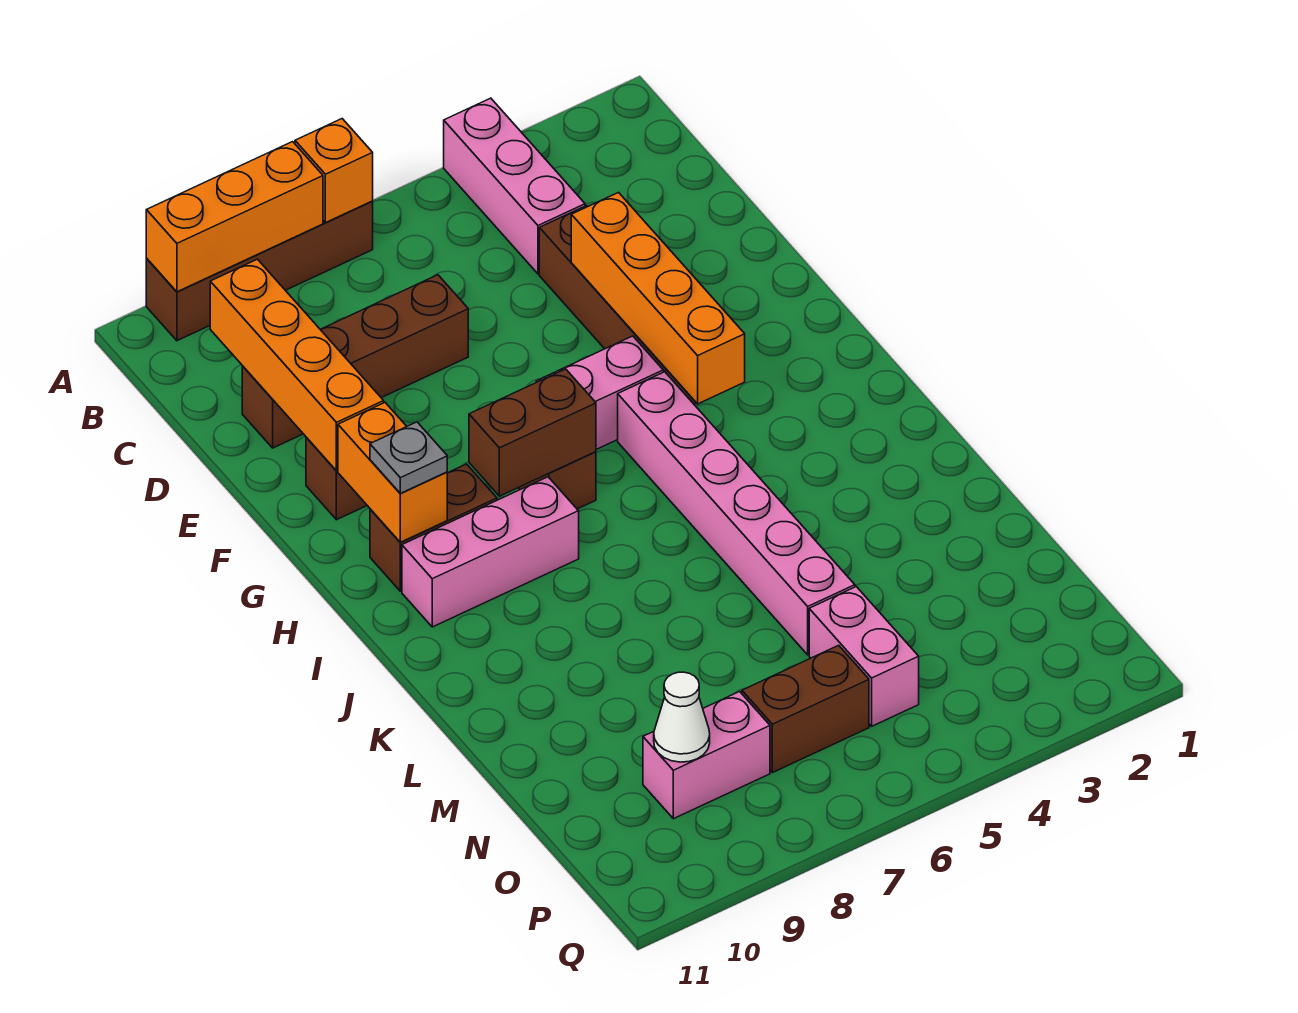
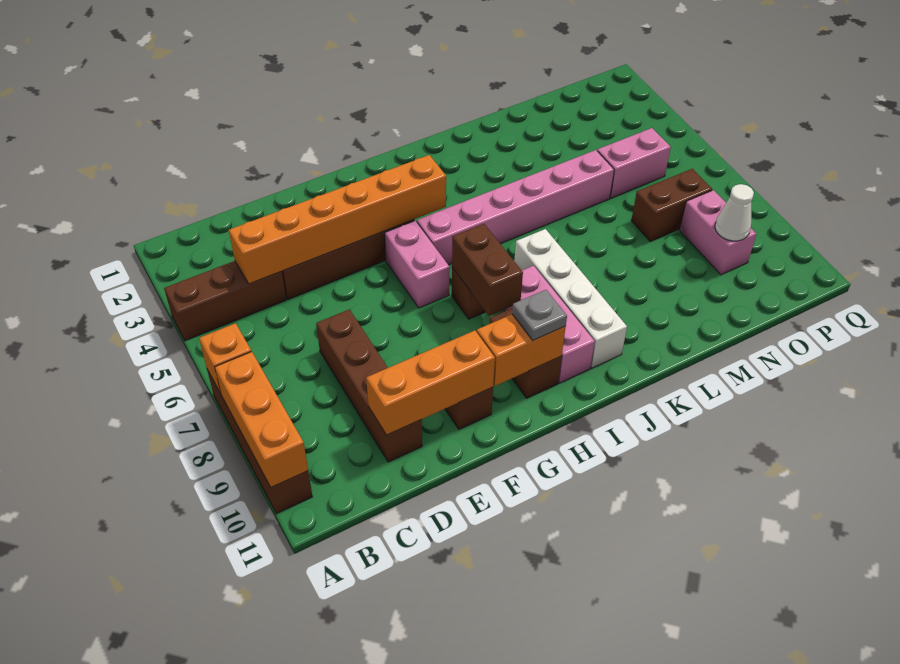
pink brick A4:C4 level 1 -> brown brick A4:C4 level 1
orange brick C10:F10 level 2 -> orange brick D10:F10 level 2
orange brick E4:H4 level 2 -> orange brick C4:H4 level 2
none -> white brick J7:J10 level 1
brown brick O6:O7 level 1 -> brown brick N7:O7 level 1

